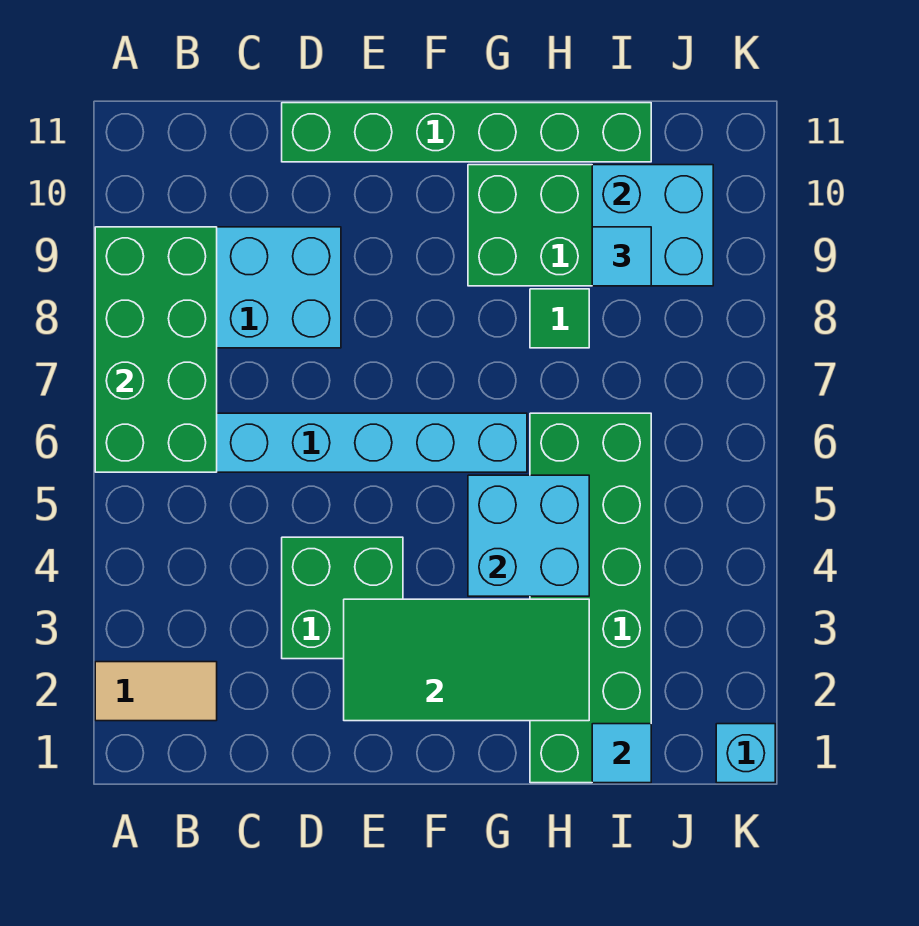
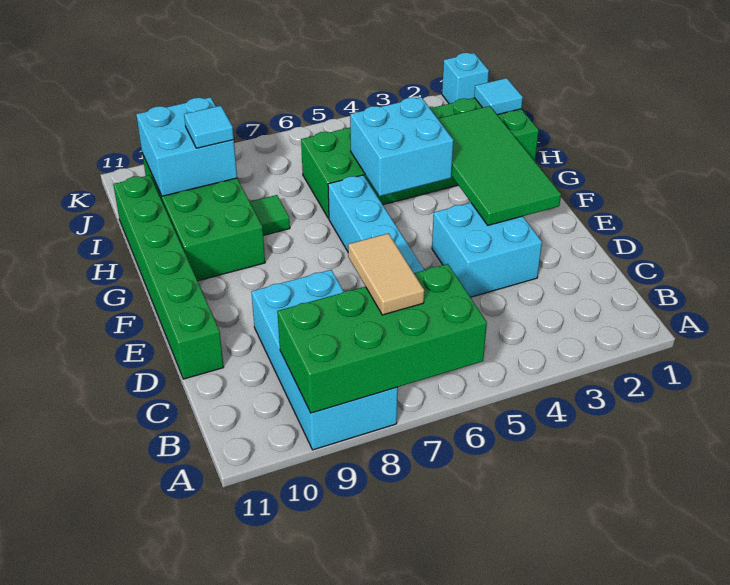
tan tile A2:B2 level 1 -> tan tile B7:C7 level 3
green brick D3:E4 level 1 -> cyan brick D3:E4 level 1

